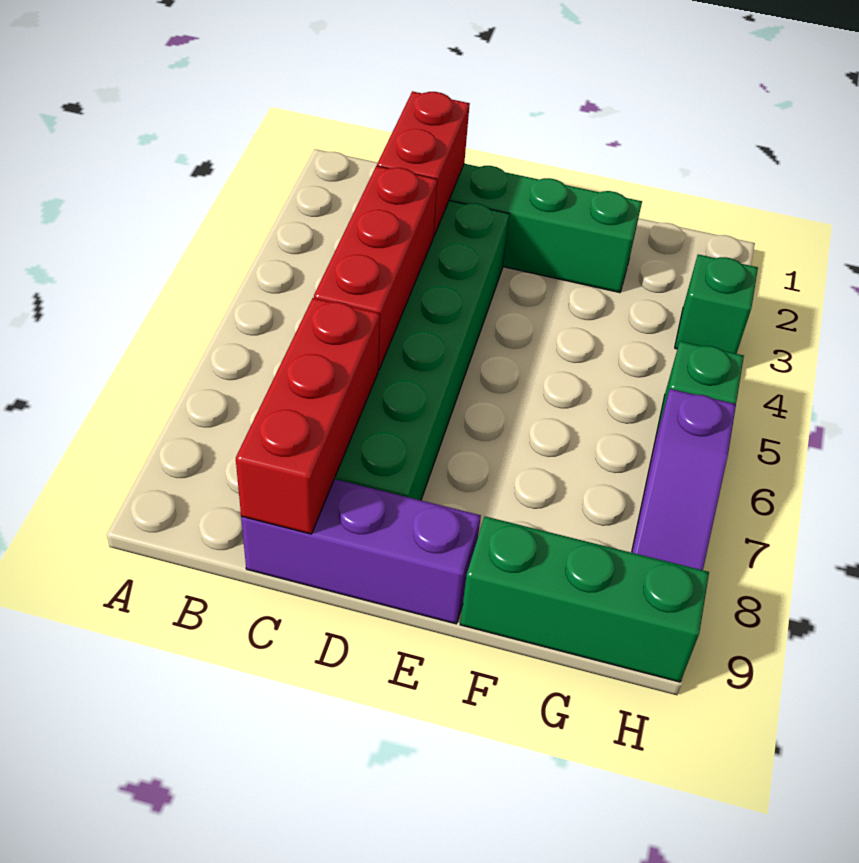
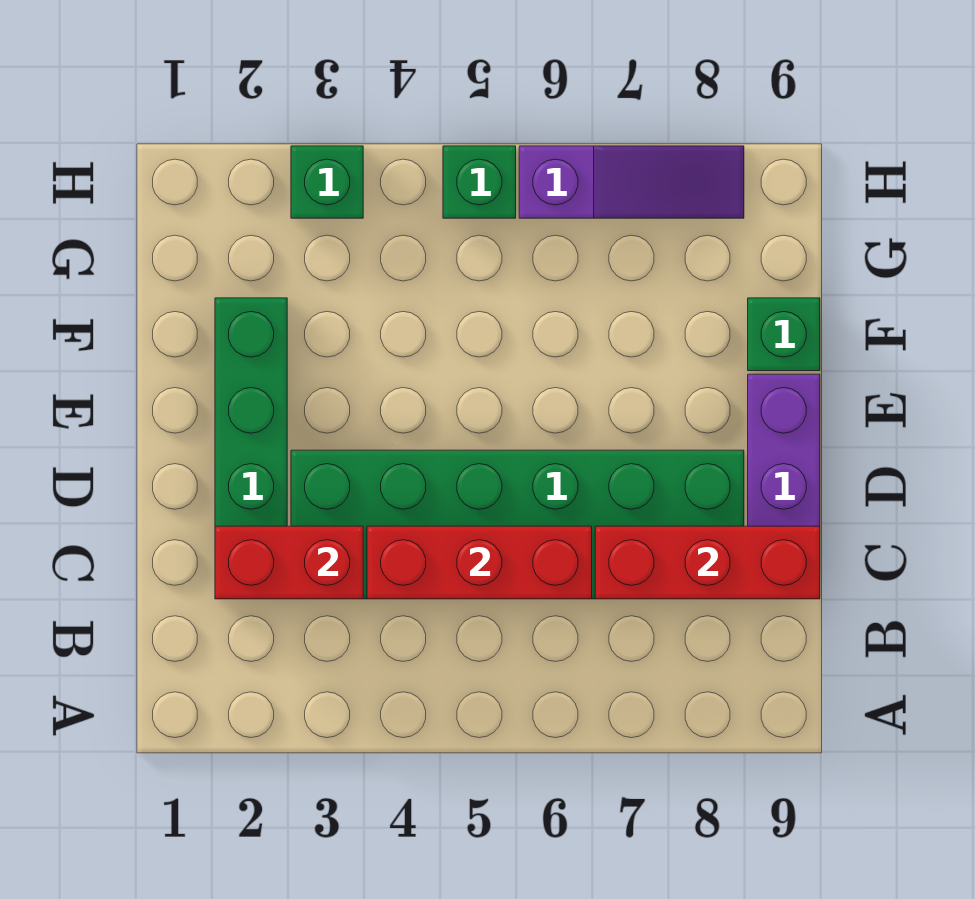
green brick F9:H9 level 1 -> green brick F9 level 1

